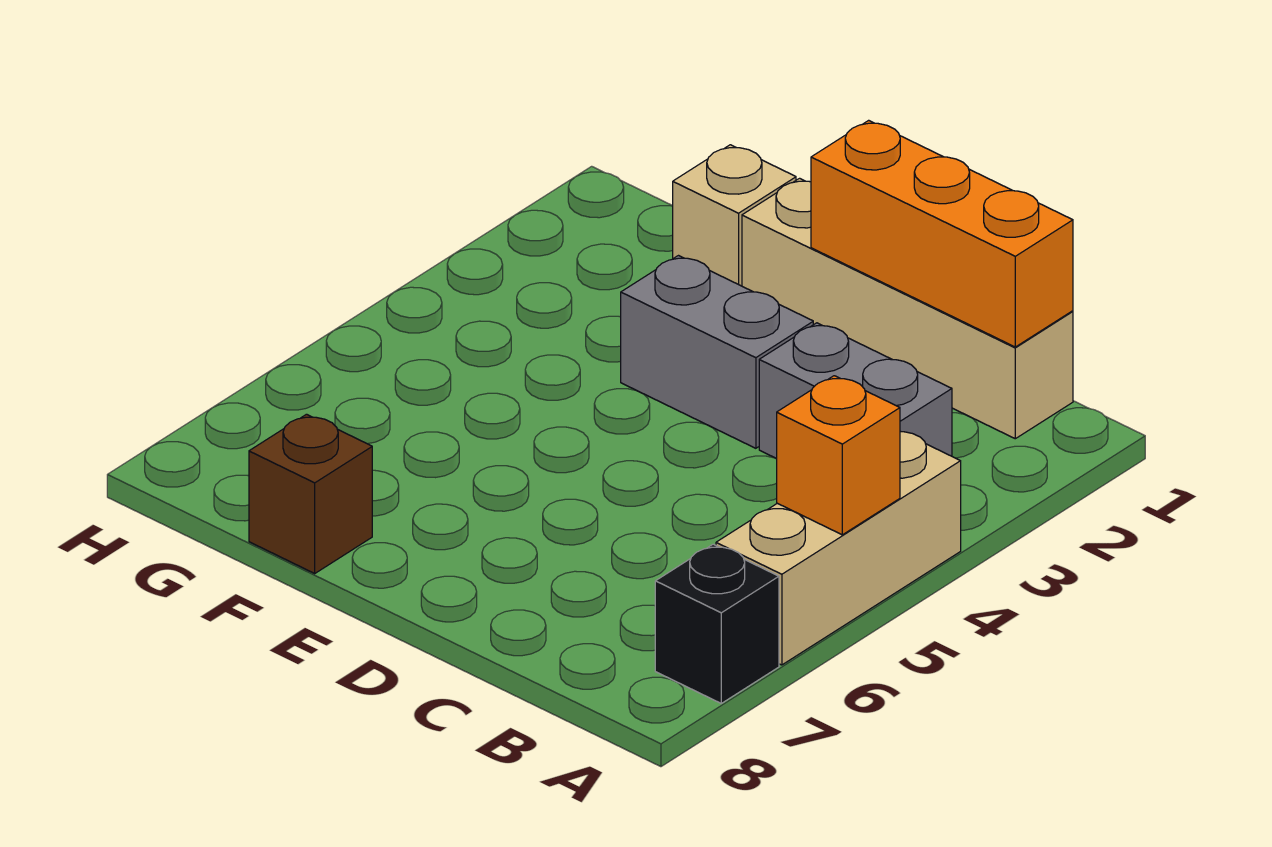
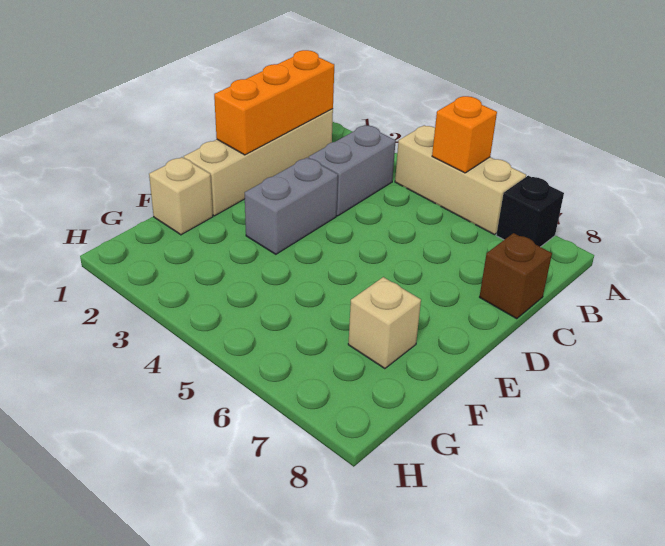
none -> tan brick F7 level 1
brown brick F8 level 1 -> brown brick C8 level 1

